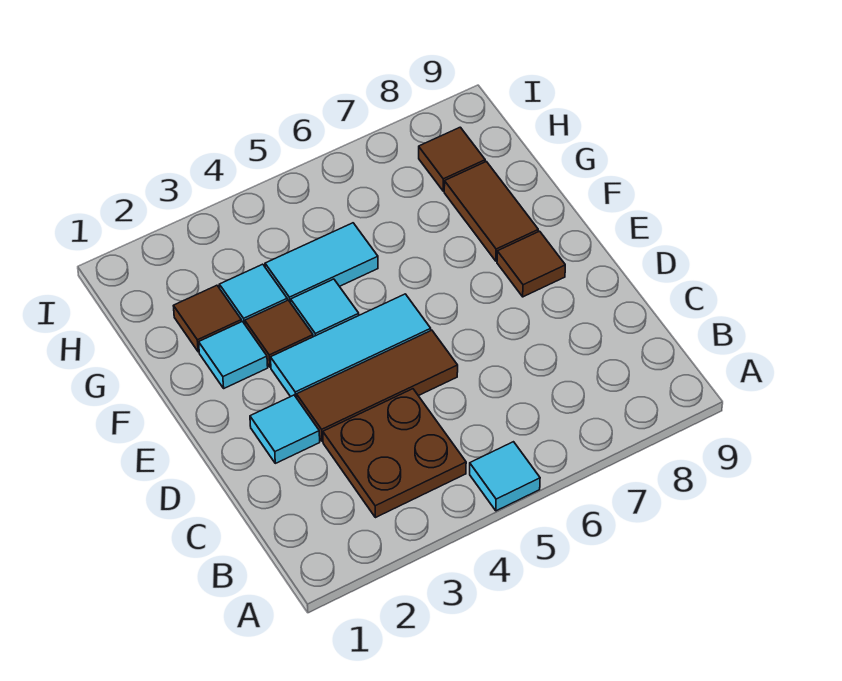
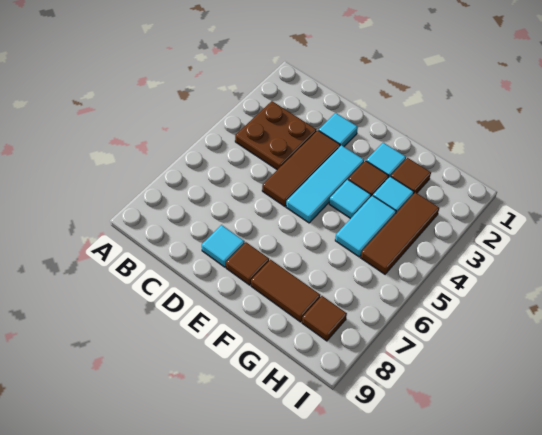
cyan tile A5 level 1 -> cyan tile D8 level 1
none -> brown tile H3:H5 level 1

